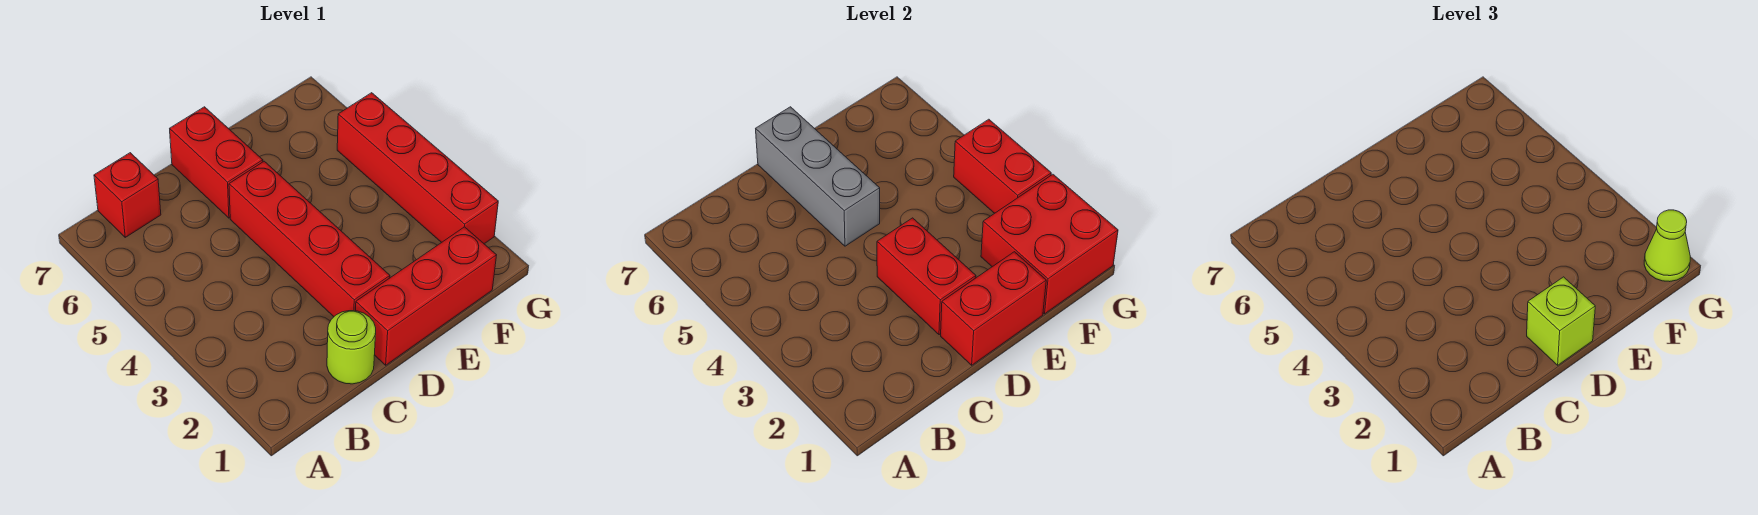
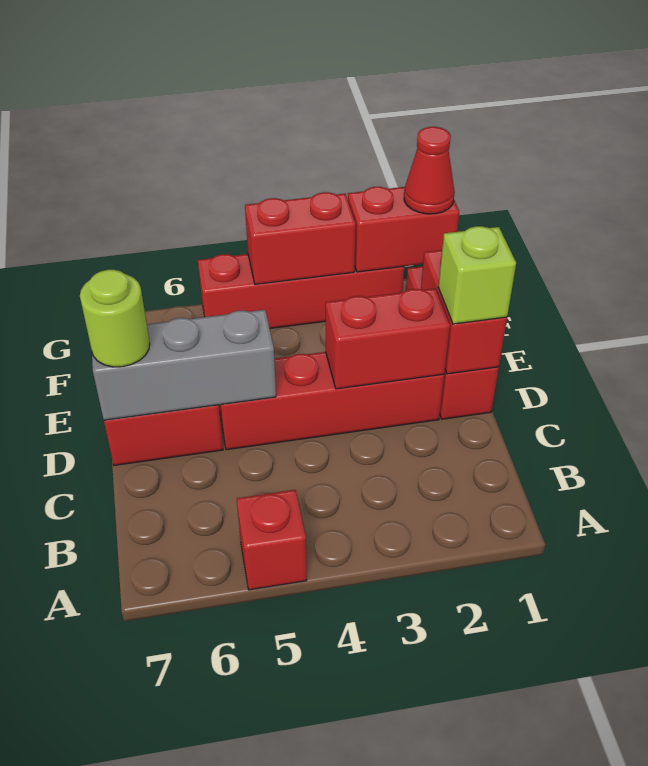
red brick B7 level 1 -> red brick A5 level 1
lime round brick C1 level 1 -> lime round brick D7 level 3
red brick F1:G2 level 2 -> red brick G1:G2 level 2
lime cone G1 level 3 -> red cone G1 level 3

